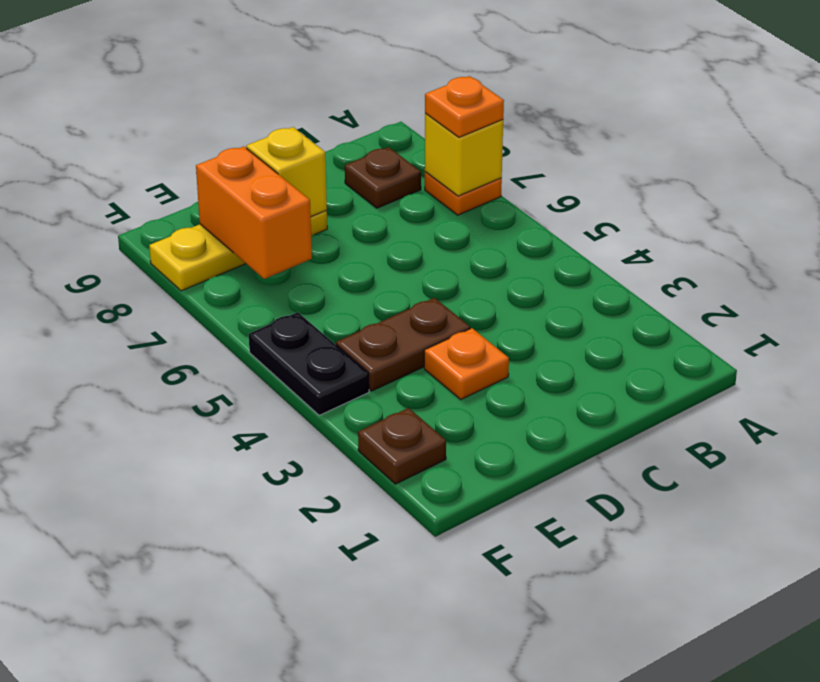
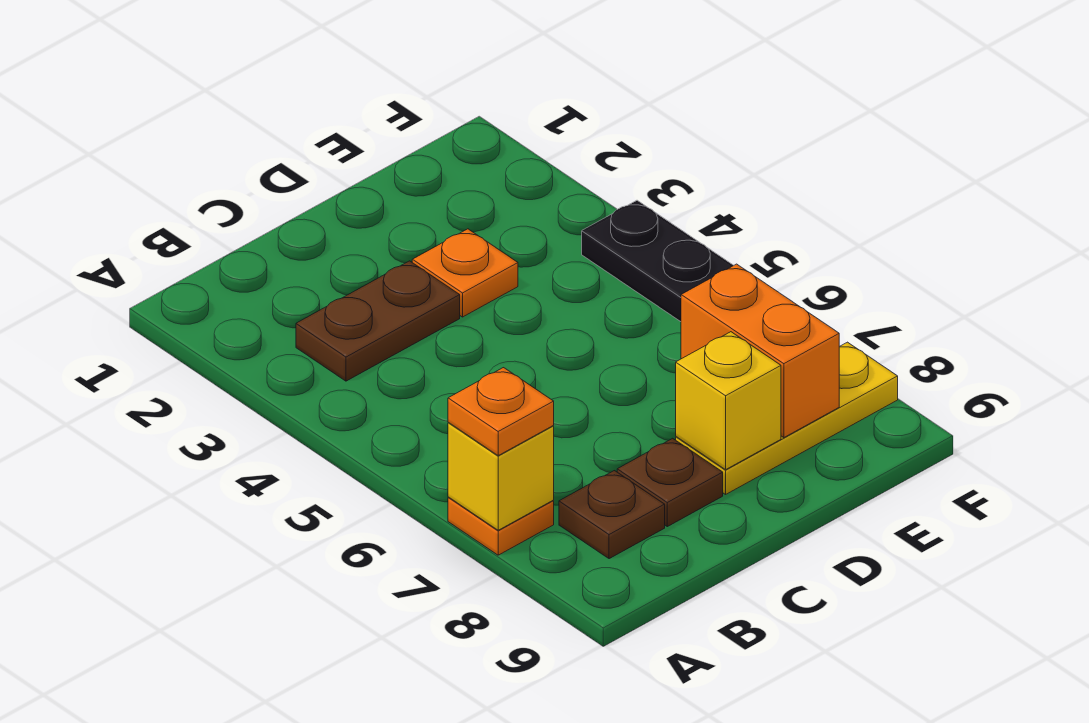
brown plate D4:E4 level 1 -> brown plate B3:C3 level 1
brown plate F2 level 1 -> brown plate C8 level 1

